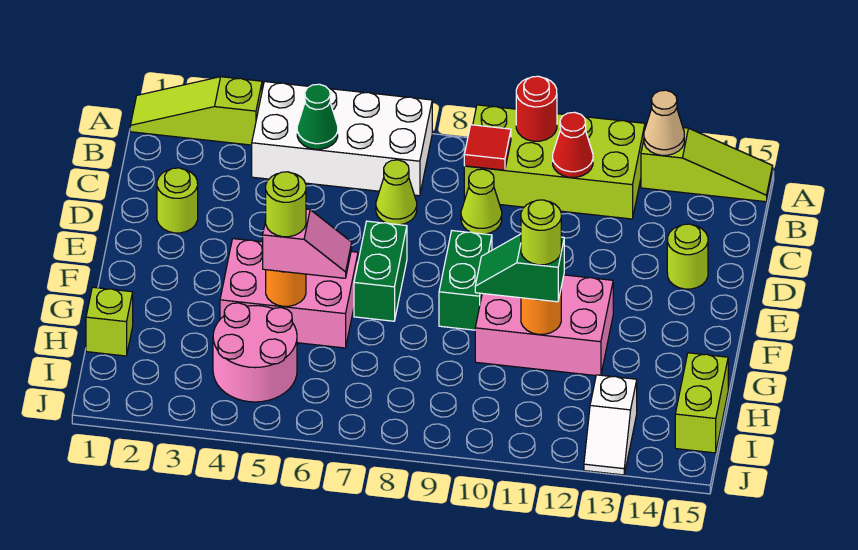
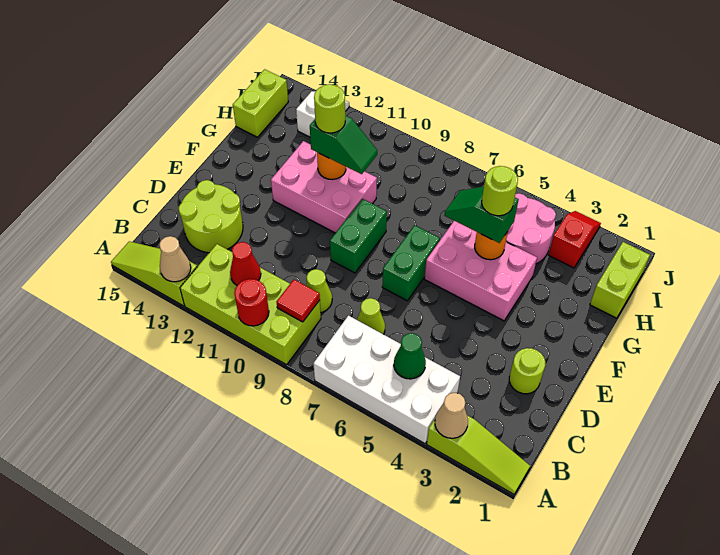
none -> tan cone A3 level 2
lime round brick D14 level 1 -> lime round brick C13:D14 level 1
pink slope G5:G6 level 3 top 5 -> green slope G5:G6 level 3 top 5
lime brick H1 level 1 -> lime brick H1:I1 level 1
none -> red slope I3:J3 level 1 top I

